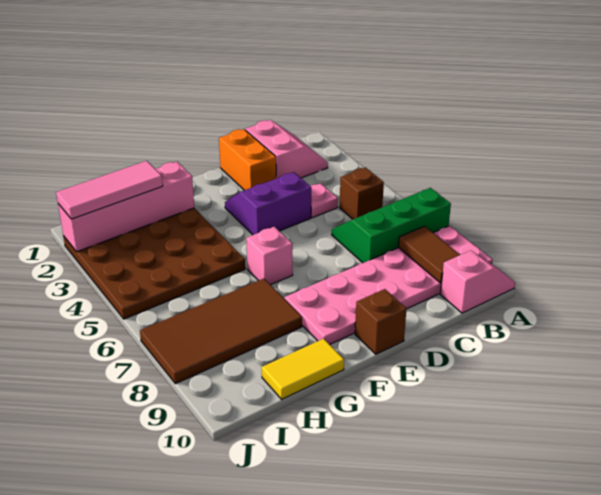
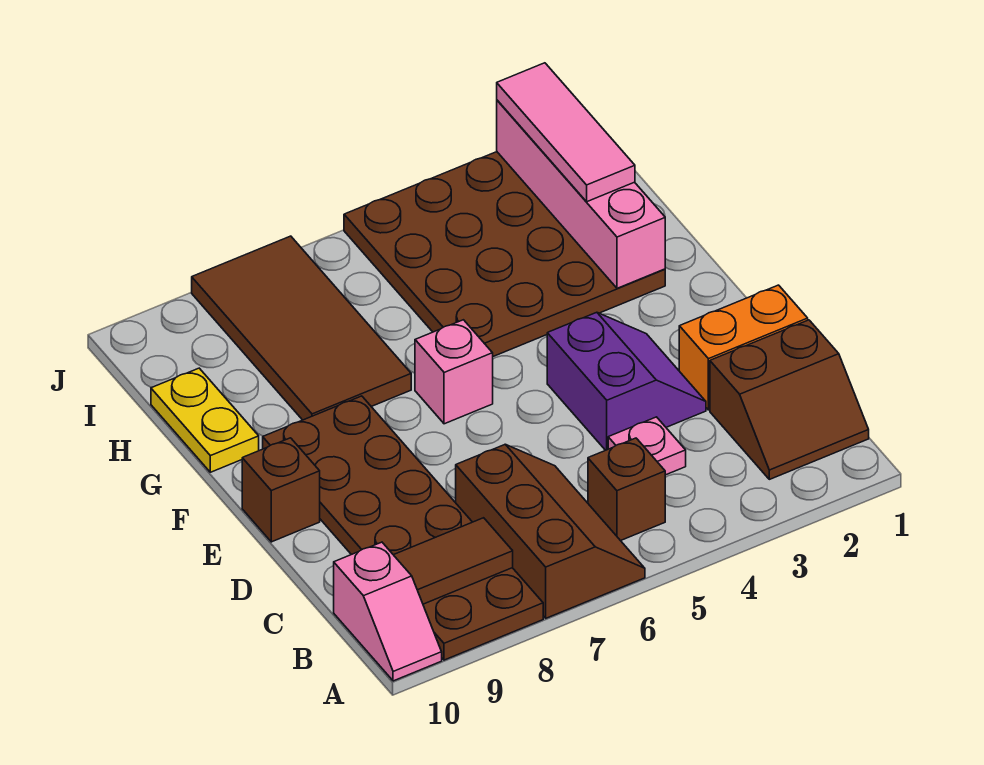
green slope A6:C7 level 1 top 7 -> brown slope A6:C7 level 1 top 7
pink plate A8:F9 level 1 -> brown plate A8:F9 level 1
pink slope B1:C2 level 1 top C -> brown slope B1:C2 level 1 top C
yellow tile G10:H10 level 1 -> yellow plate G10:H10 level 1

